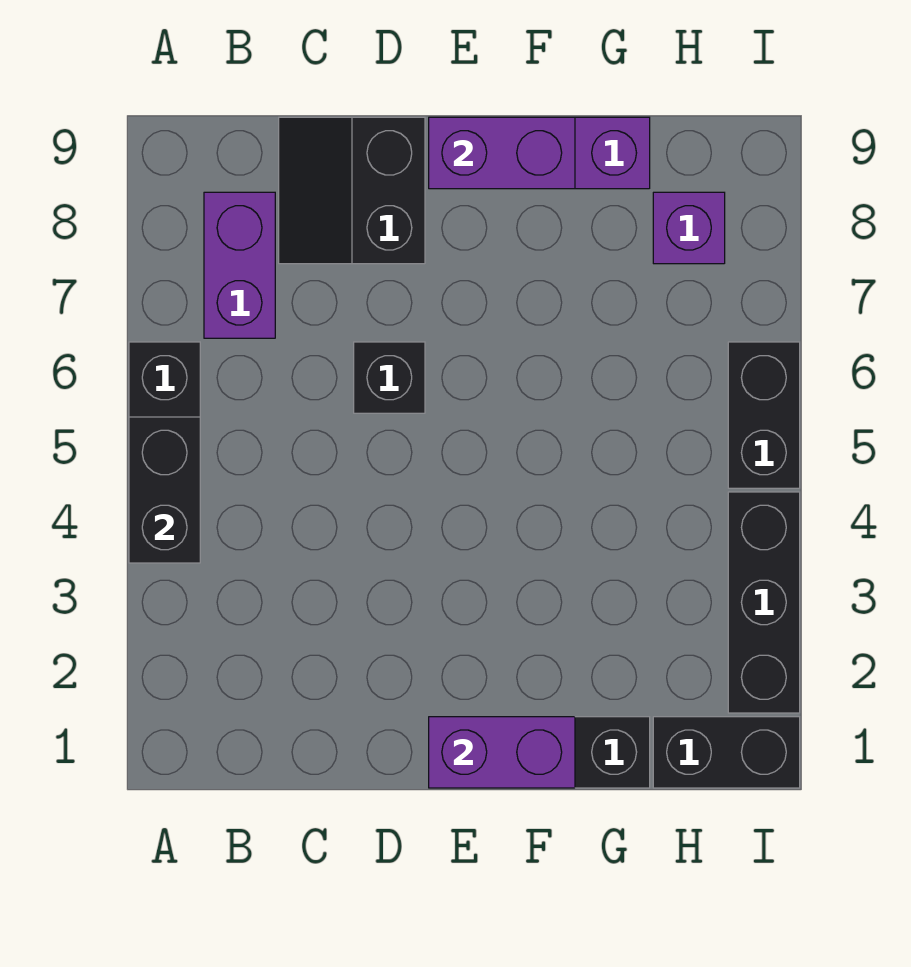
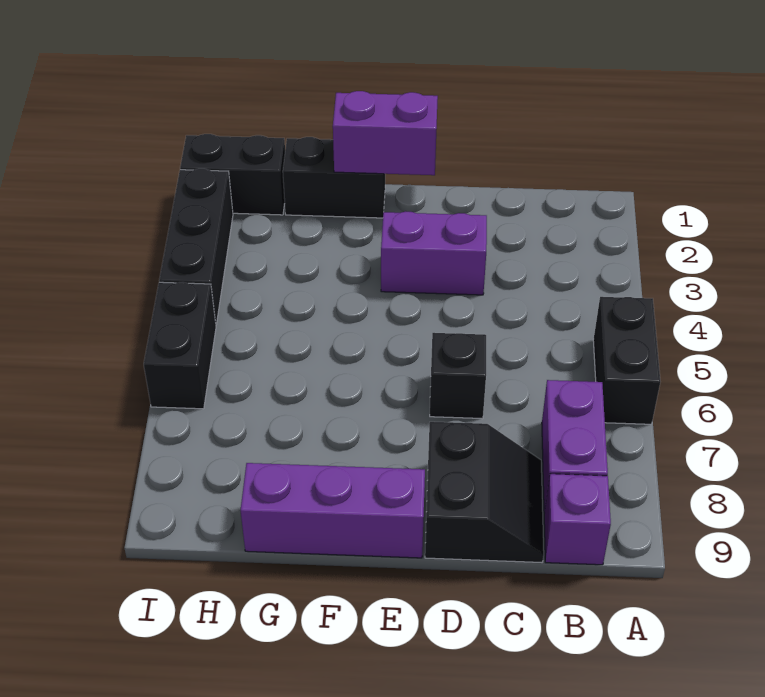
black brick A4:A5 level 2 -> none
purple brick E9:F9 level 2 -> purple brick D3:E3 level 1
purple brick H8 level 1 -> purple brick B9 level 1

